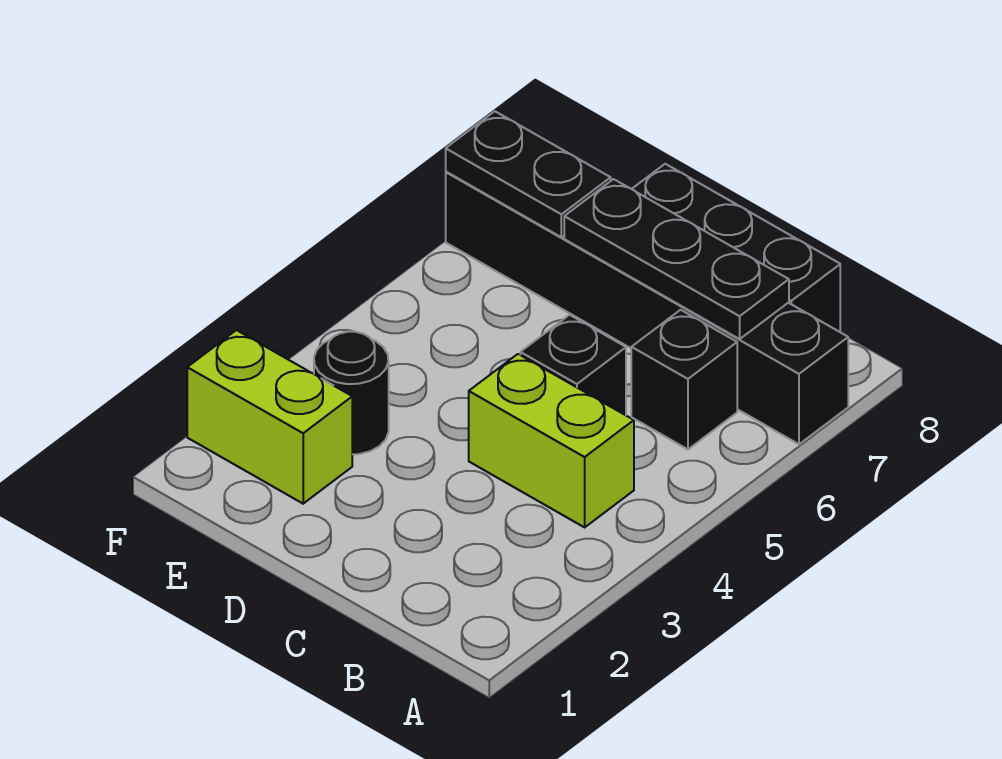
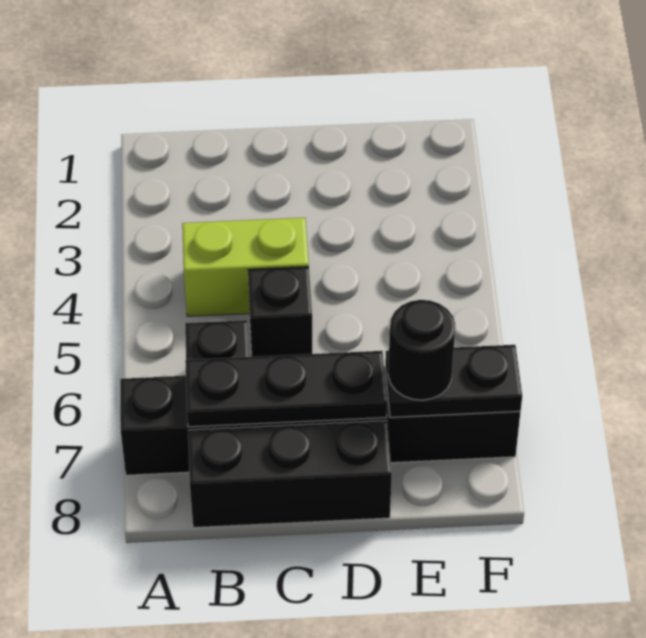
lime brick E2:F2 level 1 -> none
black round brick E3 level 1 -> black round brick E7 level 3

